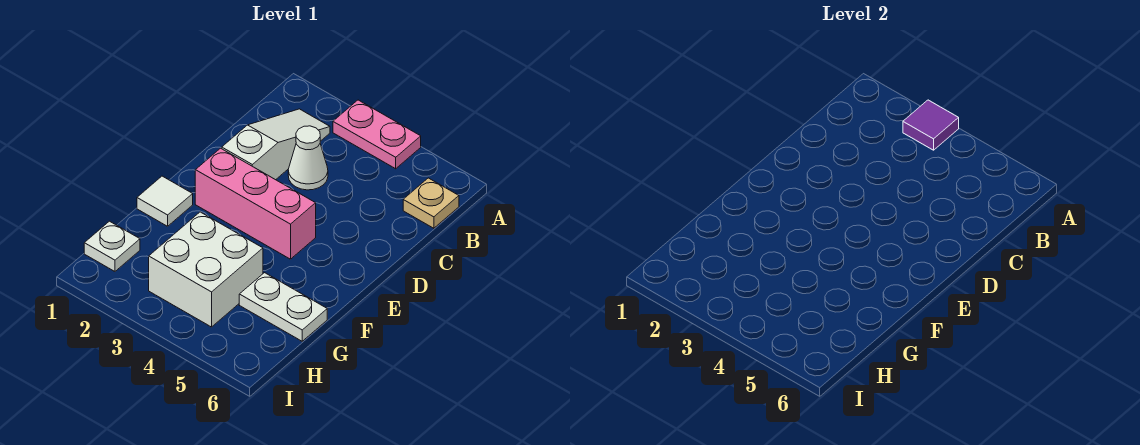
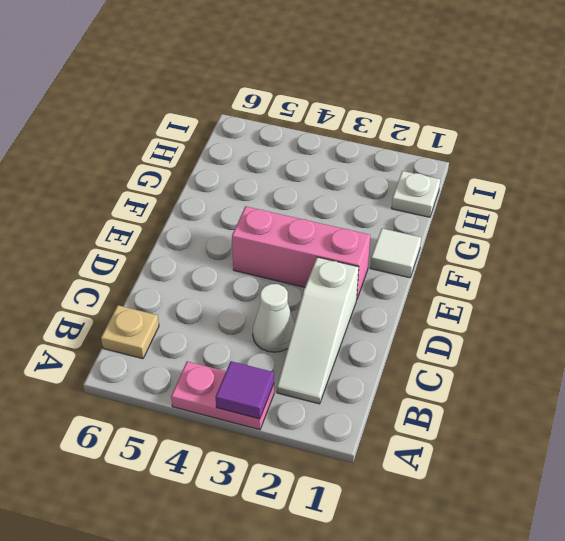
white brick G3:H4 level 1 -> none
white plate G5:G6 level 1 -> none

